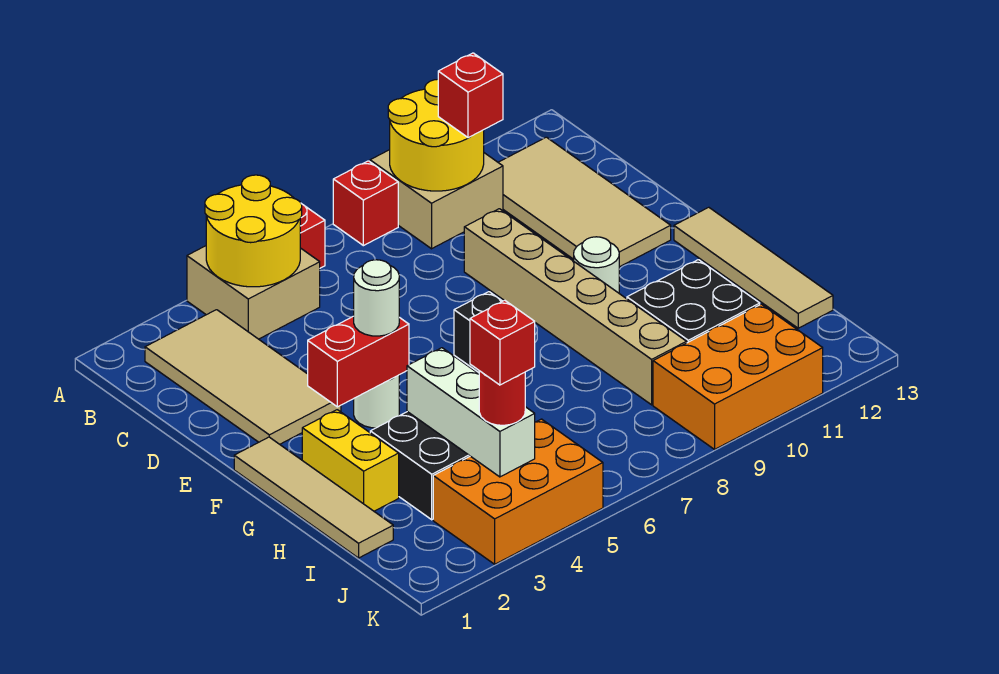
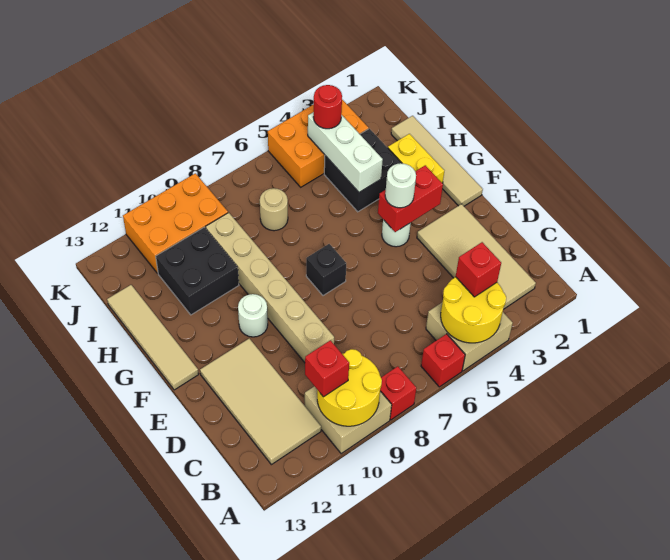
none -> tan round brick I7 level 1
red brick J4 level 4 -> red brick B4 level 3

